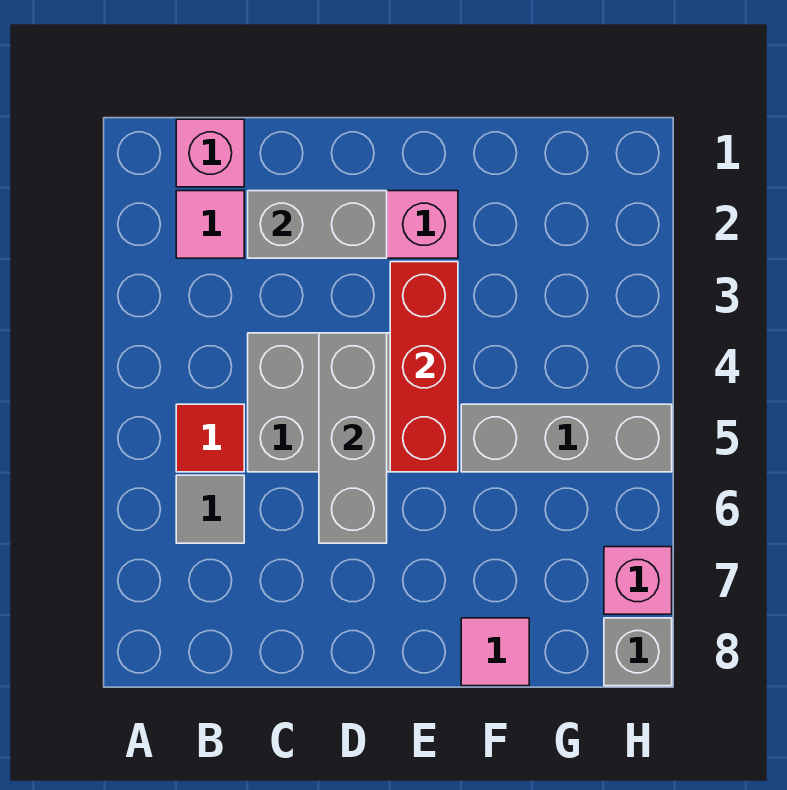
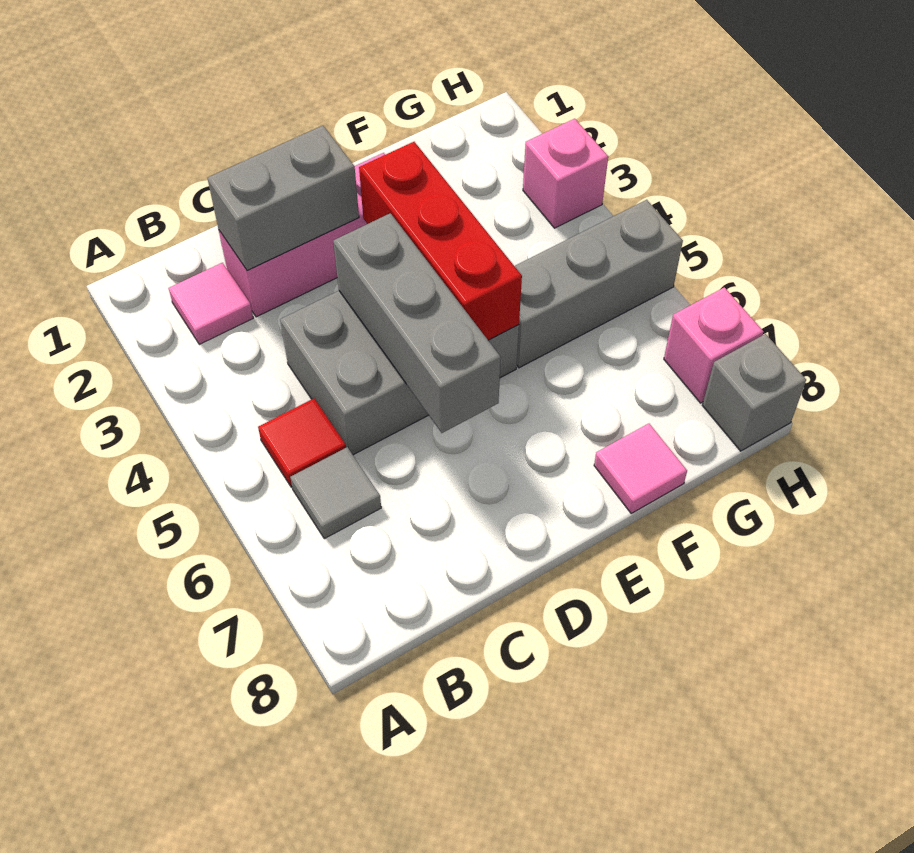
pink brick B1 level 1 -> pink brick H3 level 1

